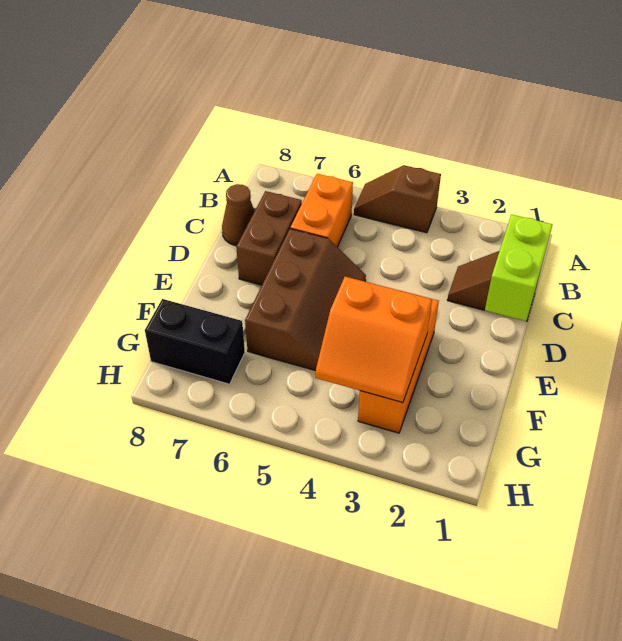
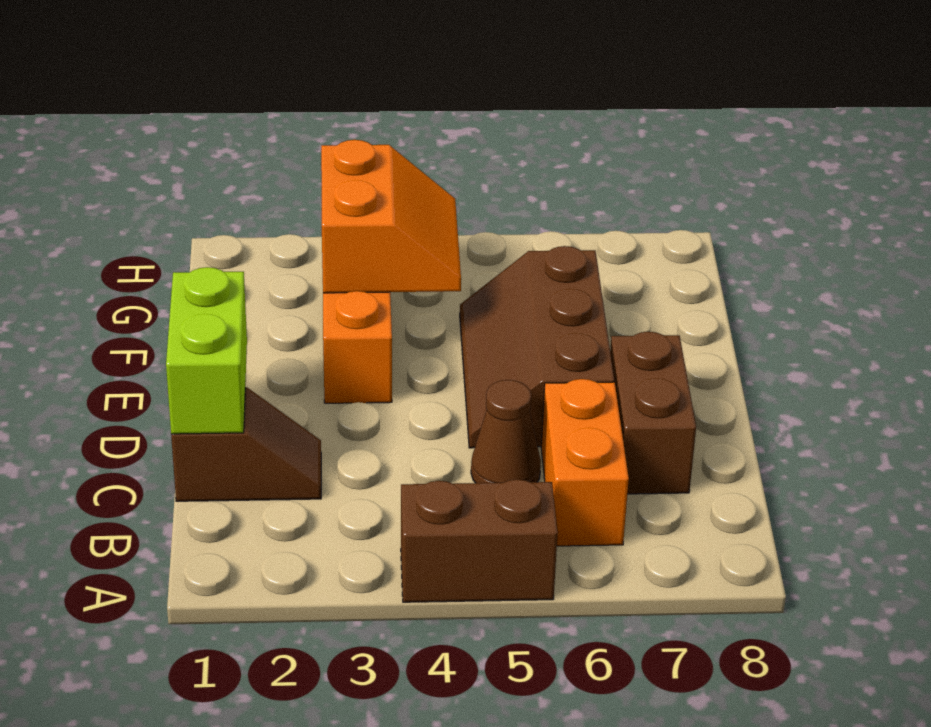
brown slope A4:A5 level 1 top 4 -> brown brick A4:A5 level 1
brown cone C8 level 1 -> brown cone C5 level 1
orange slope F3:G4 level 2 top F -> orange slope F3:G4 level 2 top 3
black brick G7:G8 level 1 -> none

